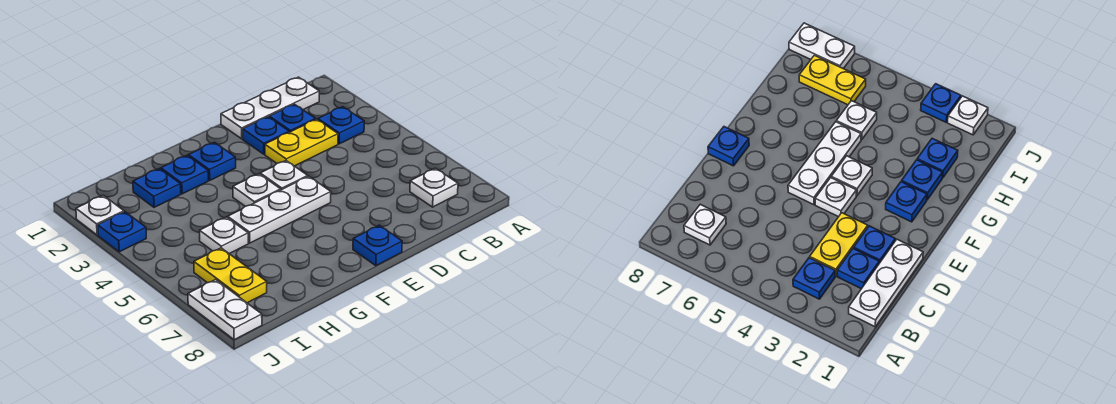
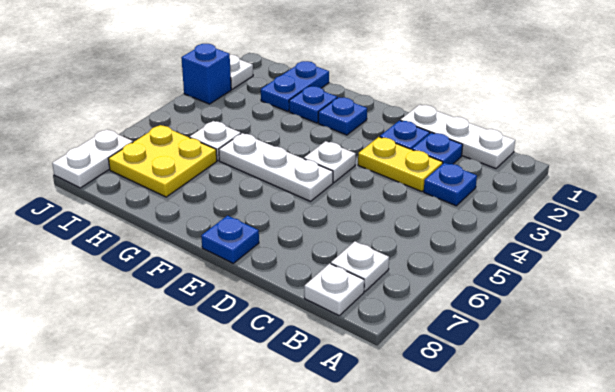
white plate F4 level 1 -> white plate B8 level 1
blue plate H2 level 1 -> blue plate H1:H2 level 1
yellow plate I6:I7 level 1 -> yellow plate H6:I7 level 1
blue plate J3 level 1 -> blue brick J3 level 1

